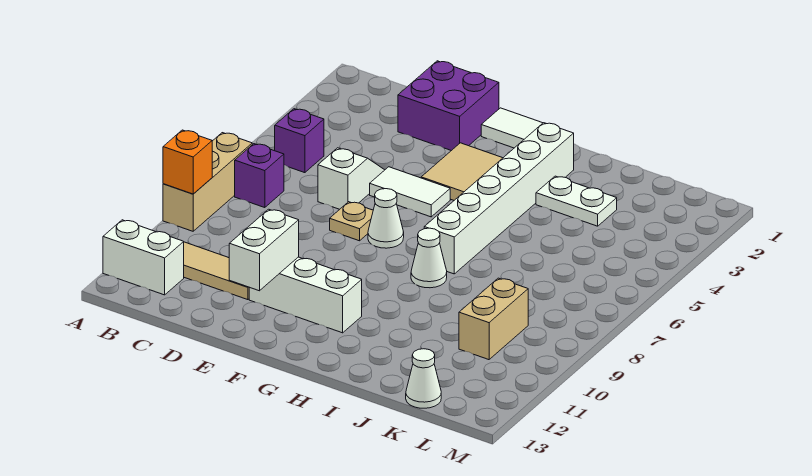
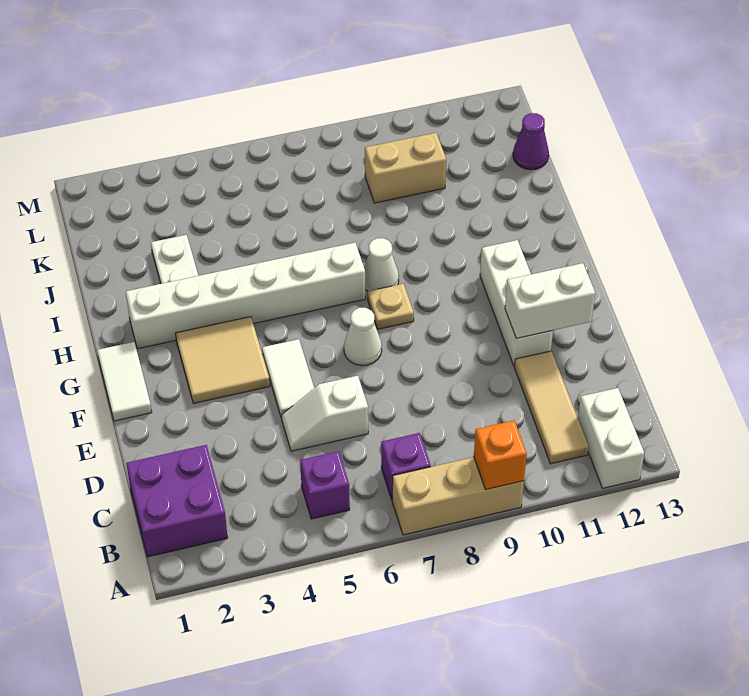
purple brick D1:E2 level 1 -> purple brick B1:C2 level 1
tan plate E7 level 1 -> tan plate G8 level 1
white cone K13 level 1 -> purple cone K13 level 1

